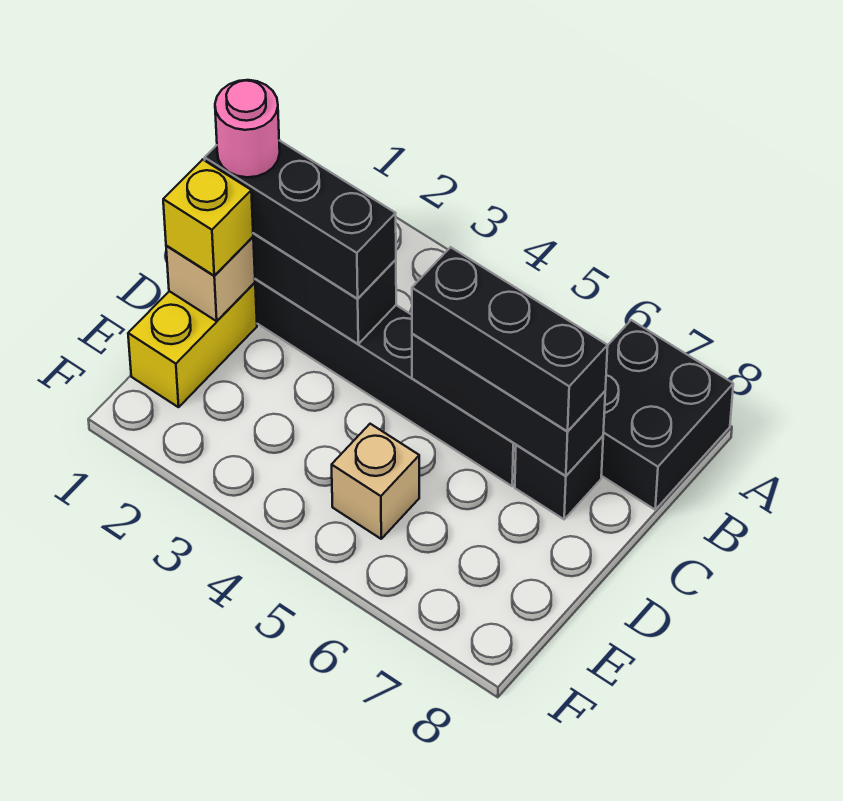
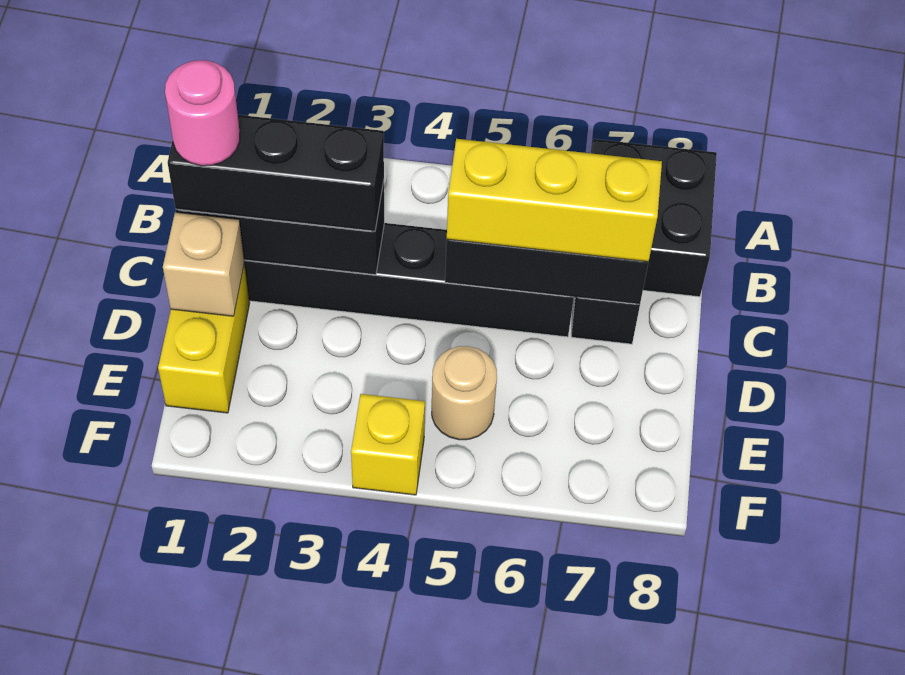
black brick C5:C7 level 3 -> yellow brick C5:C7 level 3
yellow brick D1 level 3 -> yellow brick F4 level 1
tan brick E5 level 1 -> tan round brick E5 level 1

